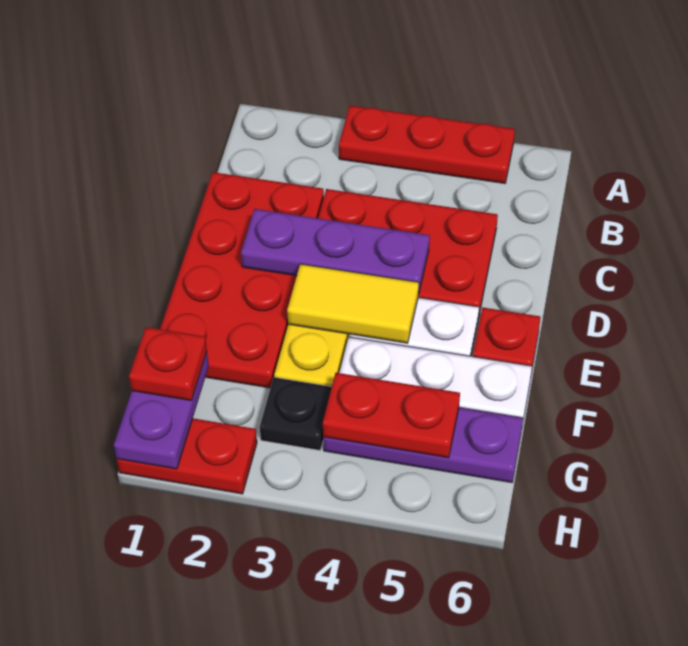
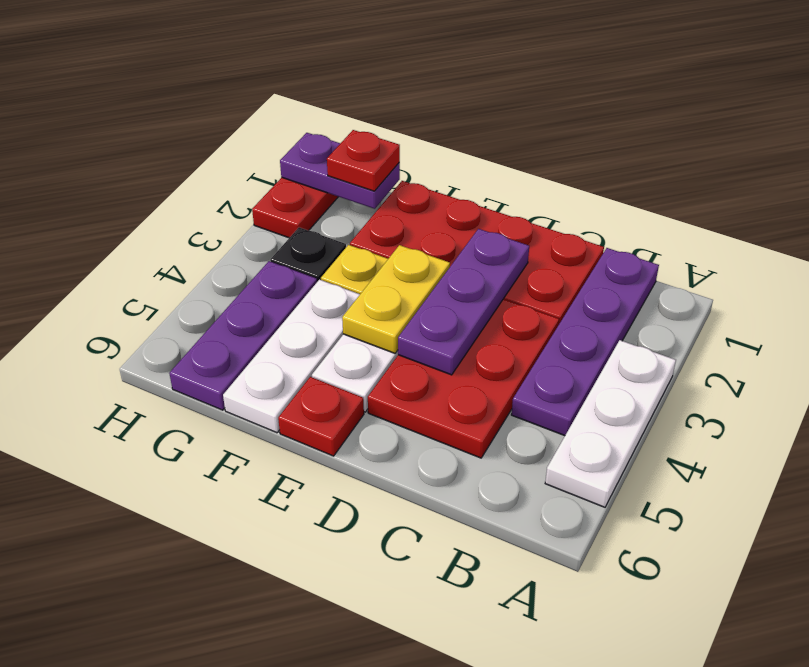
red plate A3:A5 level 1 -> white plate A3:A5 level 1
none -> purple plate B1:B4 level 1
yellow tile E3:E4 level 2 -> yellow plate E3:E4 level 2
red plate G4:G5 level 2 -> none

